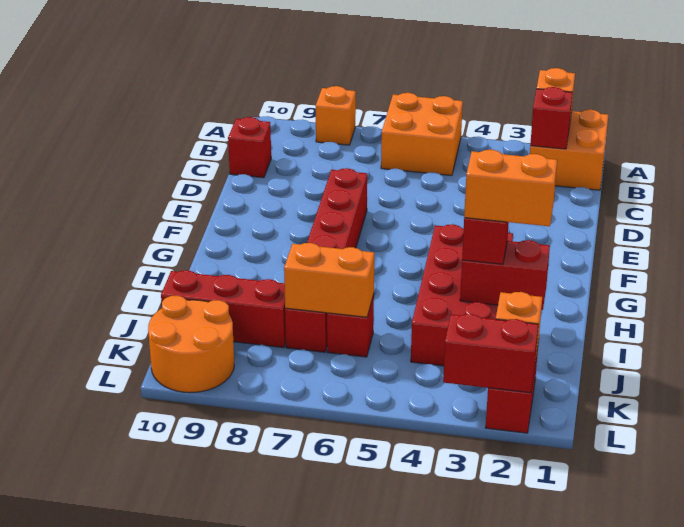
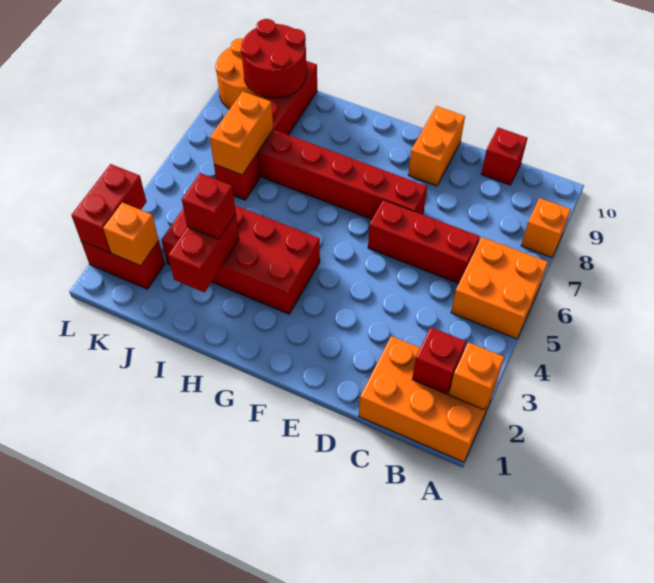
orange brick A1:B2 level 1 -> orange brick A1:C2 level 1
none -> red brick C6:E6 level 1
orange brick I2:I3 level 4 -> orange brick E9:E10 level 1
none -> red round brick J9:K10 level 2

